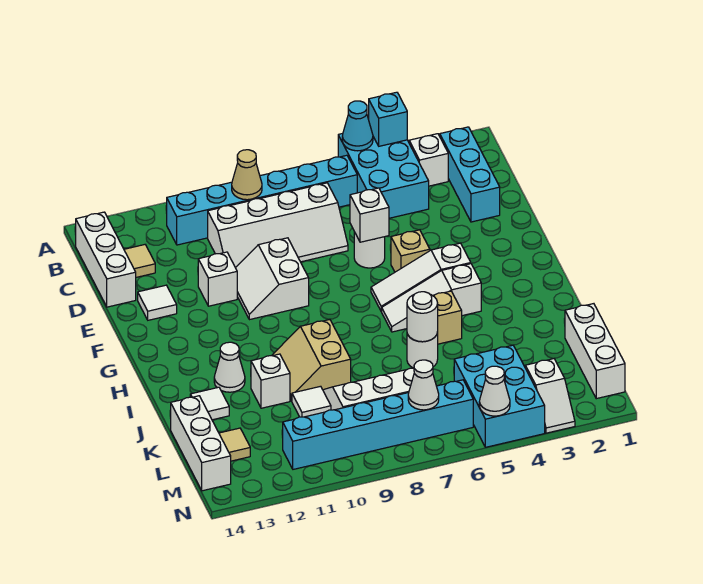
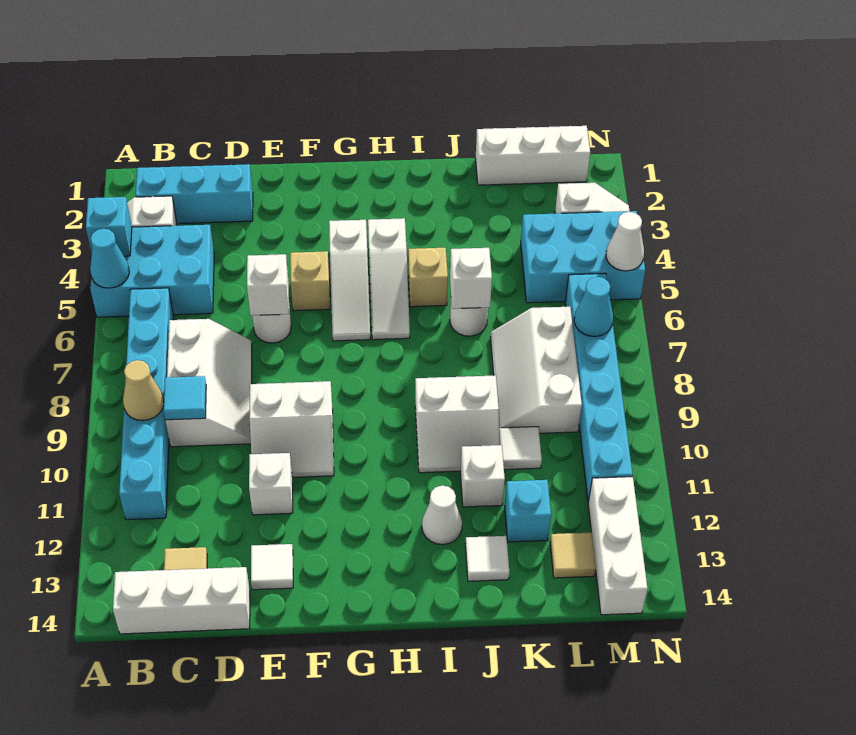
white slope C7:D10 level 1 top C -> white slope C7:D9 level 1 top C
none -> cyan tile C9 level 2
tan slope I9:J10 level 1 top 9 -> white slope I9:J10 level 1 top 9
white round brick J6 level 2 -> white brick J6 level 2
none -> cyan brick K12 level 1
white brick K14:M14 level 1 -> white brick M12:M14 level 1
white cone M7 level 2 -> cyan cone M7 level 2

